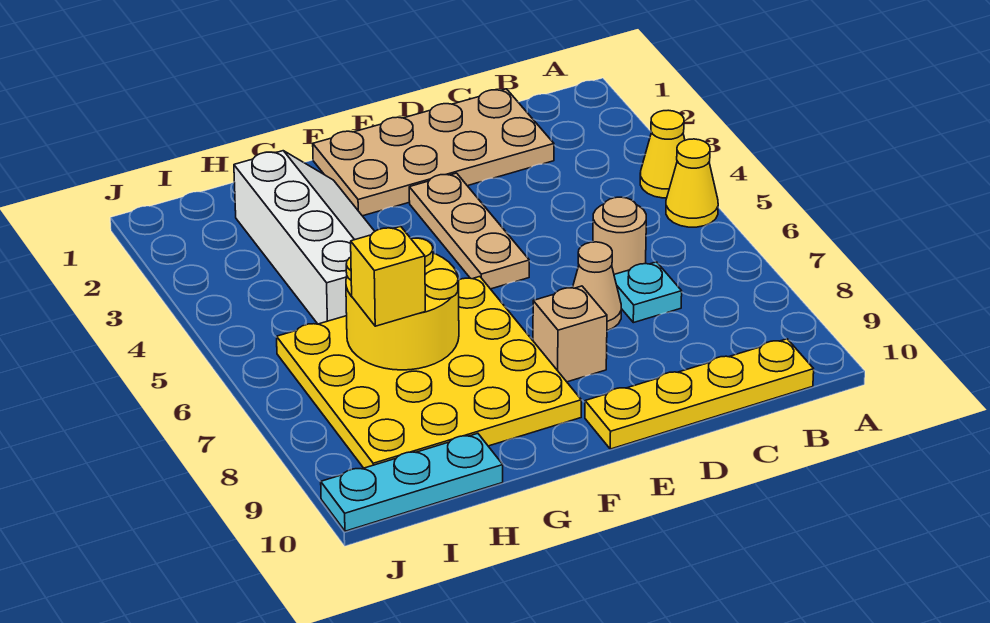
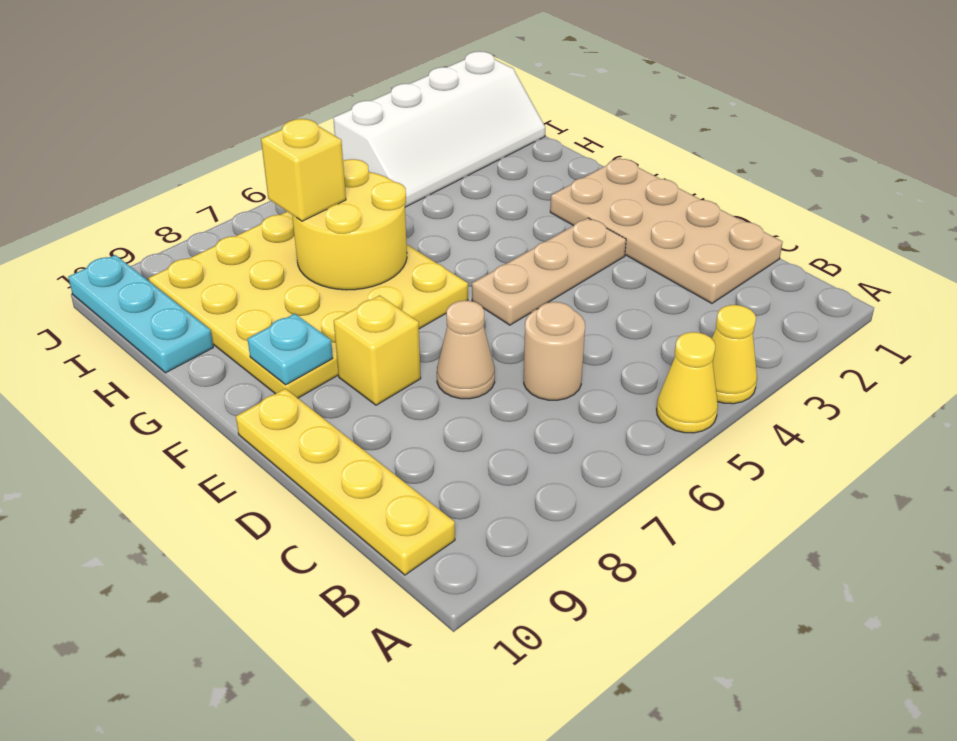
cyan plate C7 level 1 -> cyan plate F9 level 2
tan brick E8 level 1 -> yellow brick E8 level 1
white slope G2:H5 level 1 top H -> white slope I1:J4 level 1 top J

